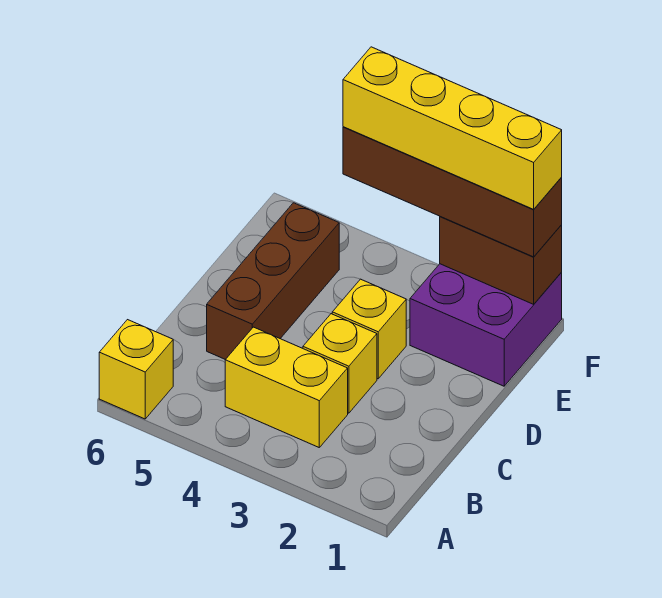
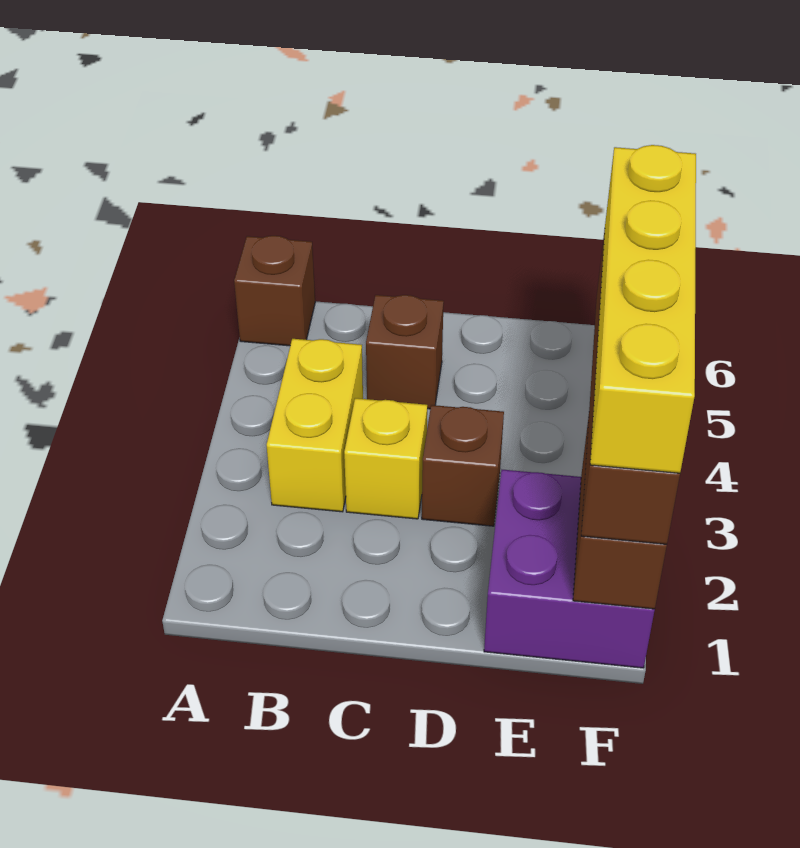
yellow brick A6 level 1 -> brown brick A6 level 1
brown brick C5:E5 level 1 -> brown brick C5 level 1
yellow brick D3 level 1 -> brown brick D3 level 1

